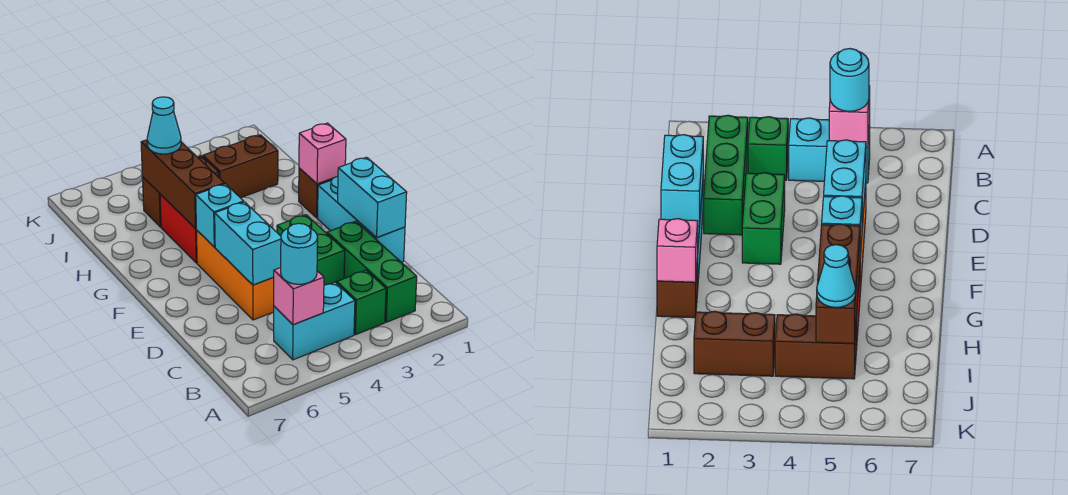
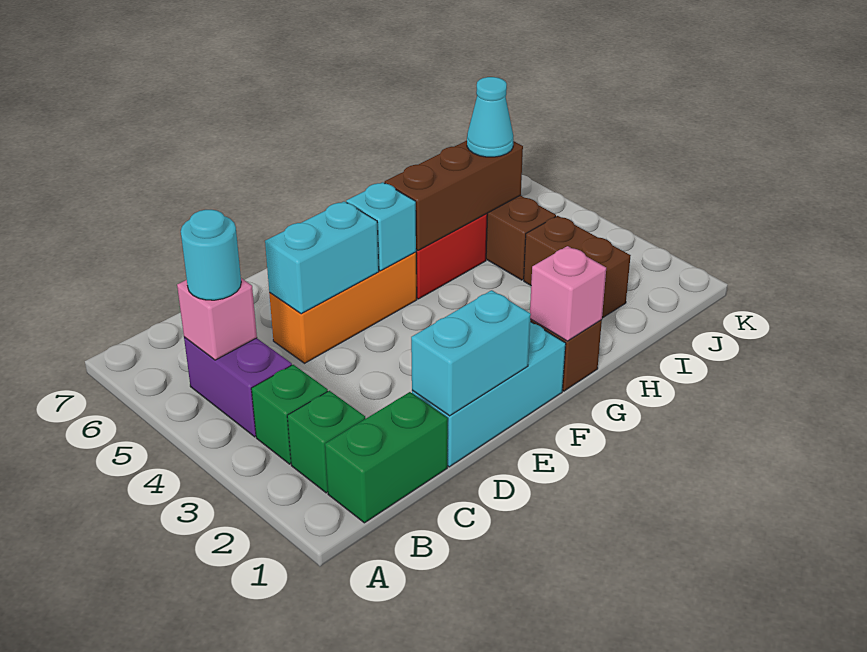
green brick B2:D2 level 1 -> green brick B2 level 1
cyan brick B4:B5 level 1 -> purple brick B4:B5 level 1
green brick D3:E3 level 1 -> green brick B1:C1 level 1

